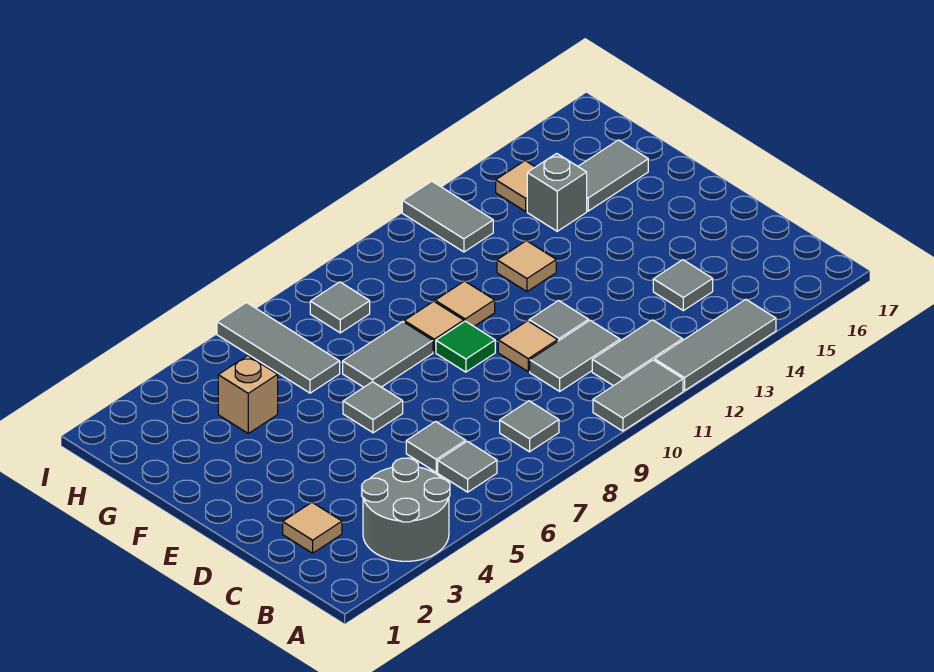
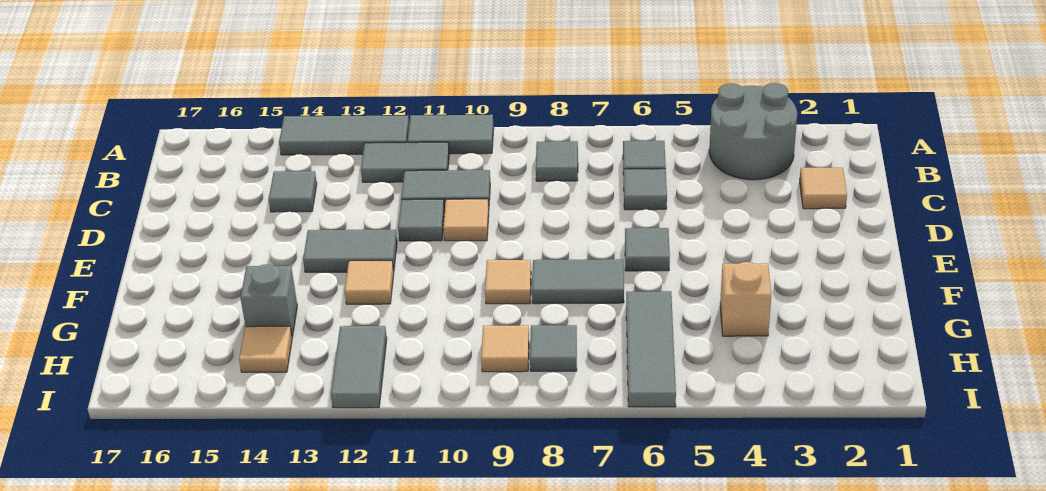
green tile E9 level 1 -> none
tan tile F10 level 1 -> tan tile H9 level 1
grey tile G15:G16 level 1 -> grey tile E12:E13 level 1

